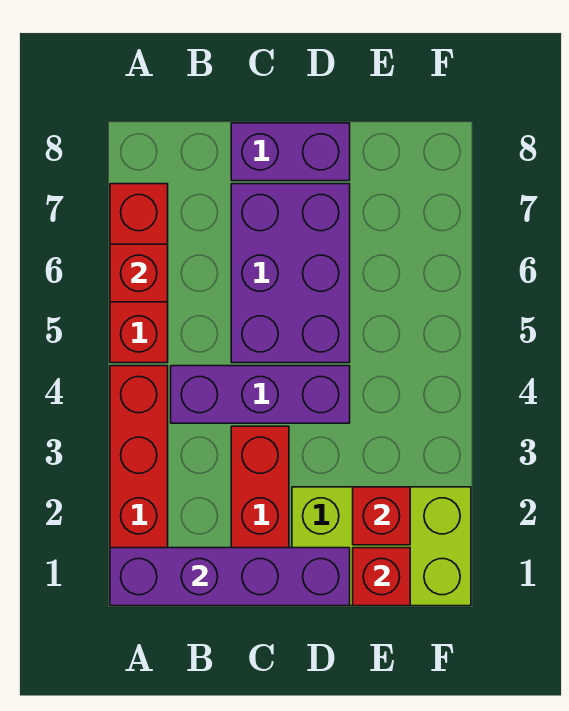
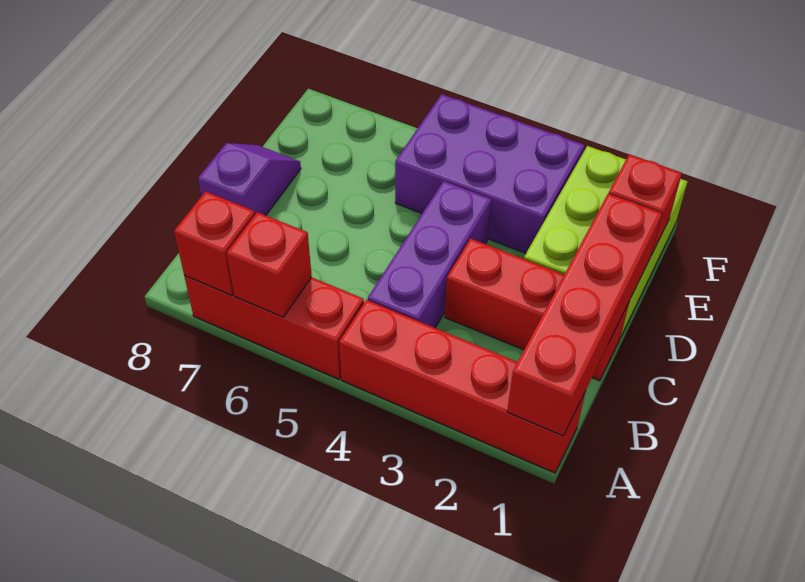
purple brick A1:D1 level 2 -> red brick A1:D1 level 2
purple brick C5:D7 level 1 -> purple brick E3:F5 level 1
purple brick C8:D8 level 1 -> purple slope C8:D8 level 1 top C
red brick E2 level 2 -> red brick A7 level 2

